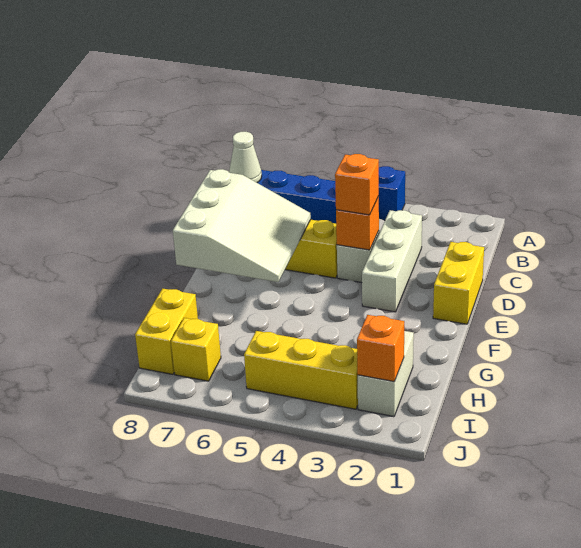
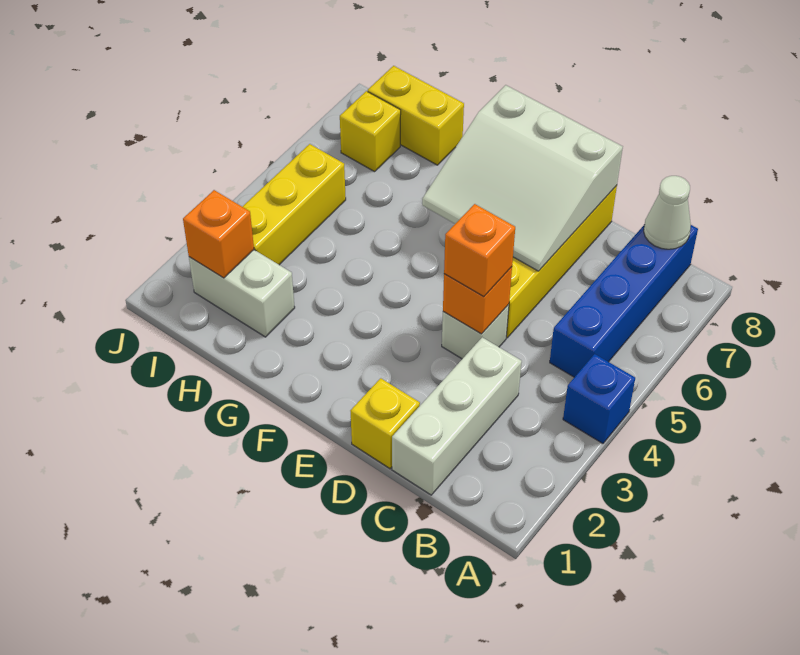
white brick C3:E3 level 1 -> white brick C1:C3 level 1
yellow brick D1:E1 level 1 -> yellow brick D1 level 1

